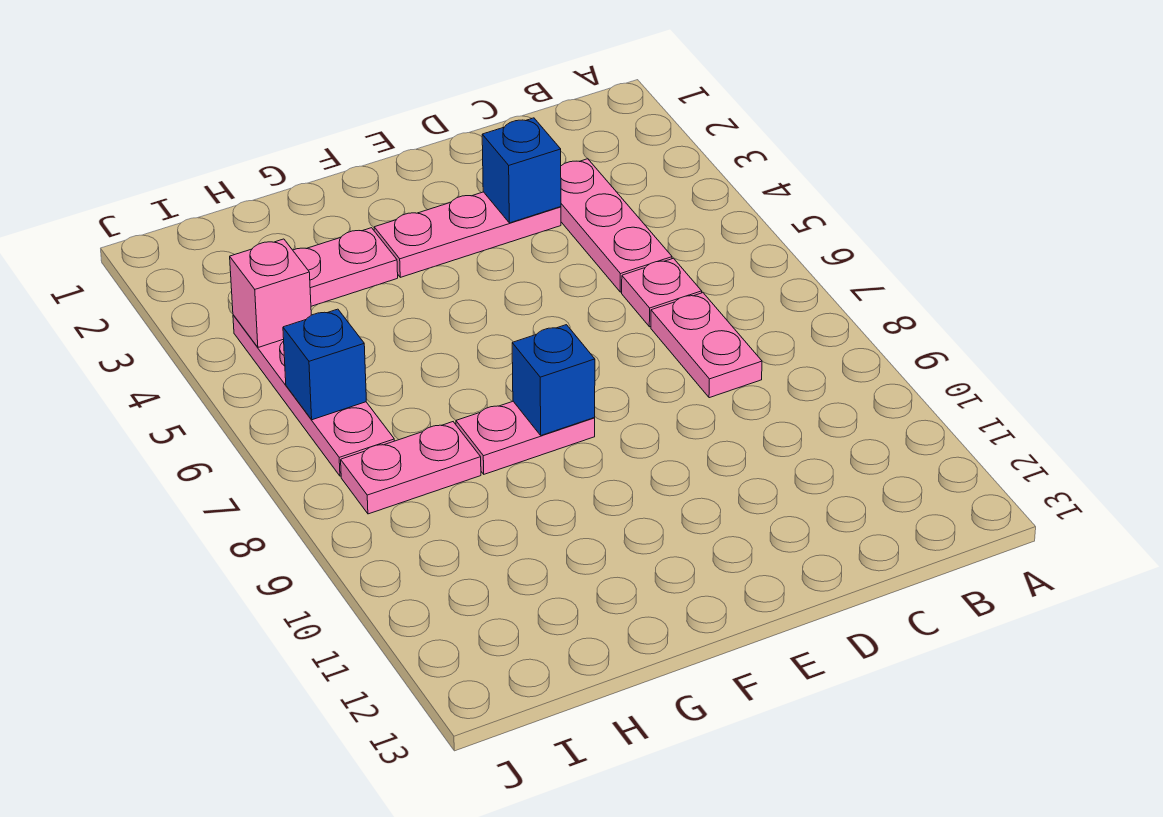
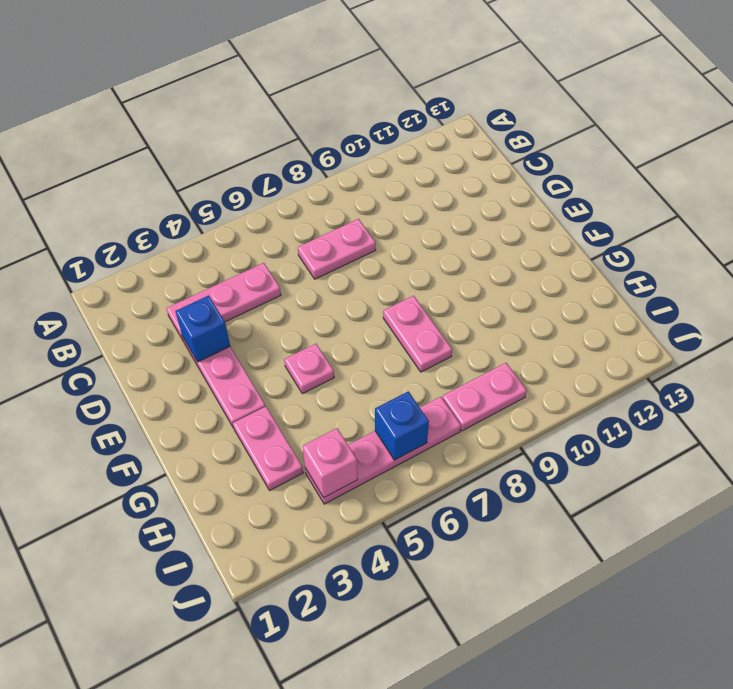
pink plate C6 level 1 -> pink plate F5 level 1
blue brick F8 level 2 -> none
pink plate H8:I8 level 1 -> pink plate I8:I9 level 1

